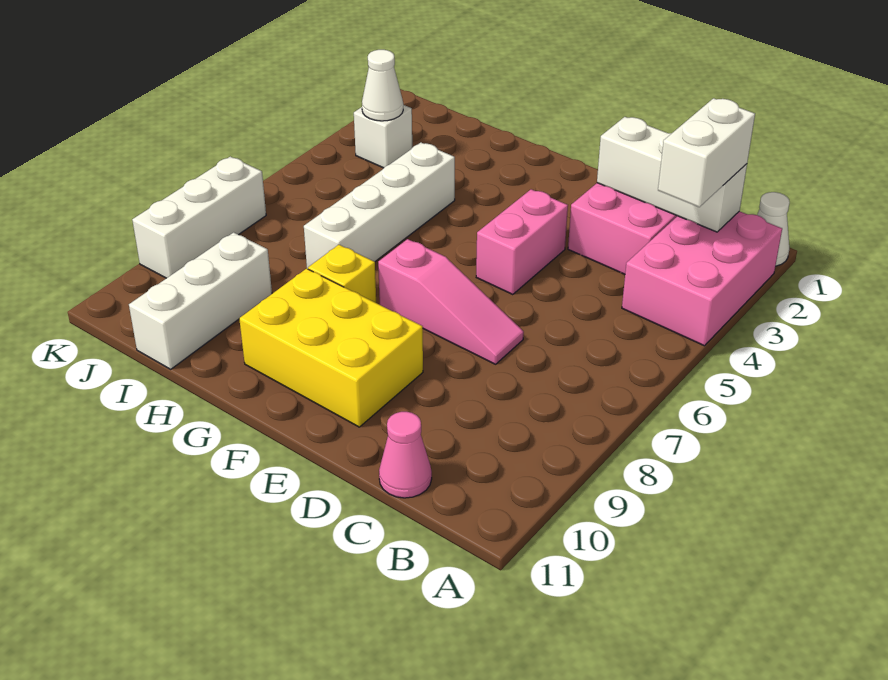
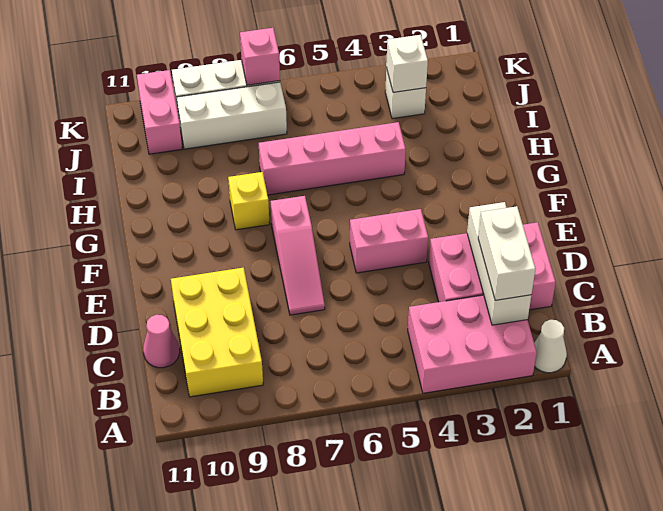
white brick B2:B3 level 3 -> white brick B2:C2 level 3
yellow brick E9:G10 level 1 -> yellow brick B9:D10 level 1
white brick H4:H7 level 1 -> pink brick H4:H7 level 1
white brick I9:I11 level 1 -> white brick J7:J9 level 1
white cone J3 level 2 -> white brick J3 level 2
none -> pink brick J10:K10 level 1
none -> pink brick K7 level 2

